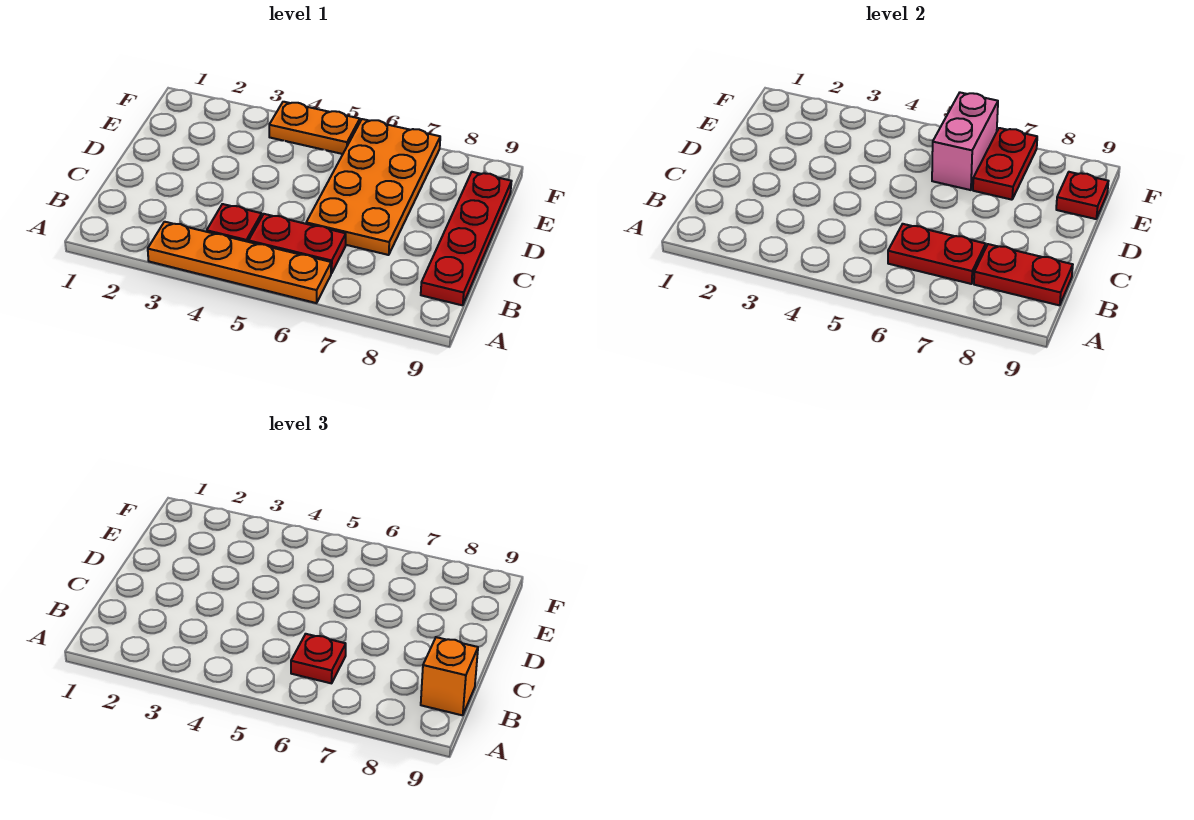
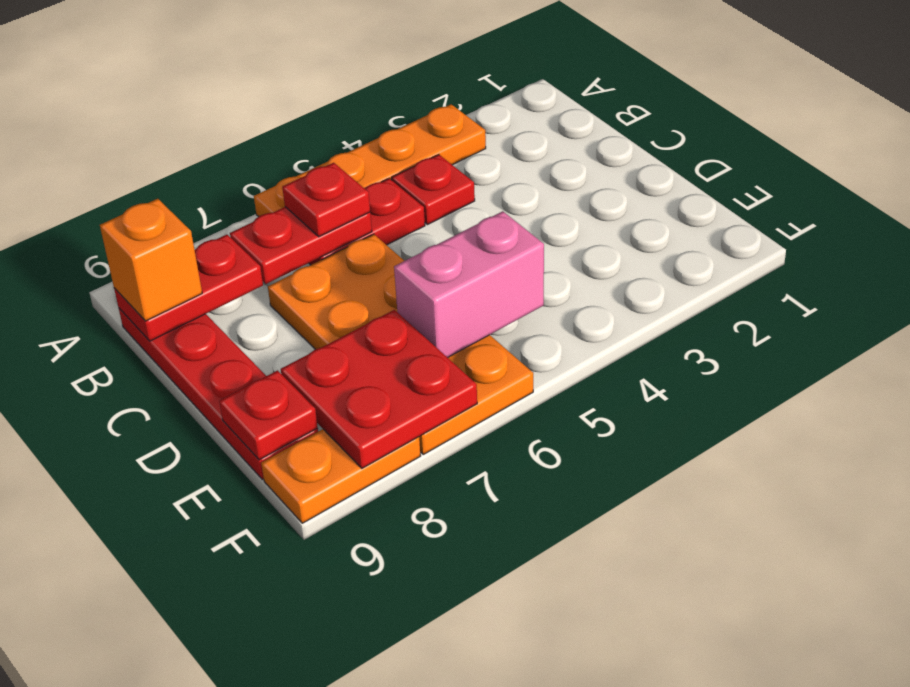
pink brick E6:F6 level 2 -> pink brick E5:E6 level 2
red plate E7:F7 level 2 -> red plate E7:F8 level 2
orange plate F4:F5 level 1 -> orange plate F8:F9 level 1

